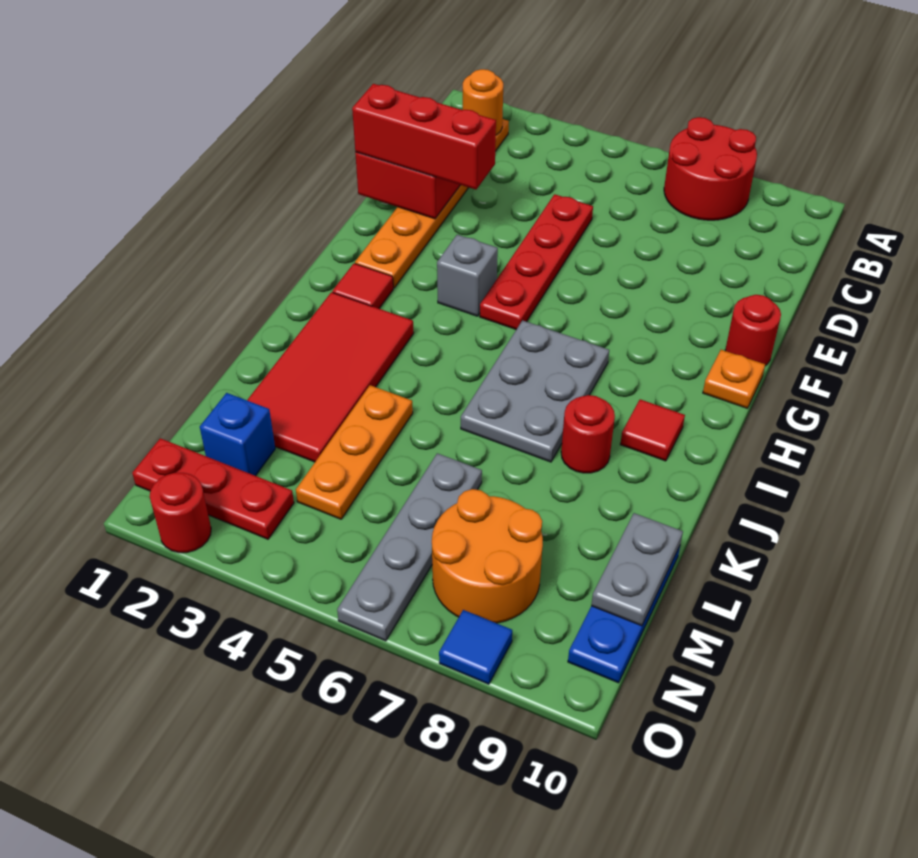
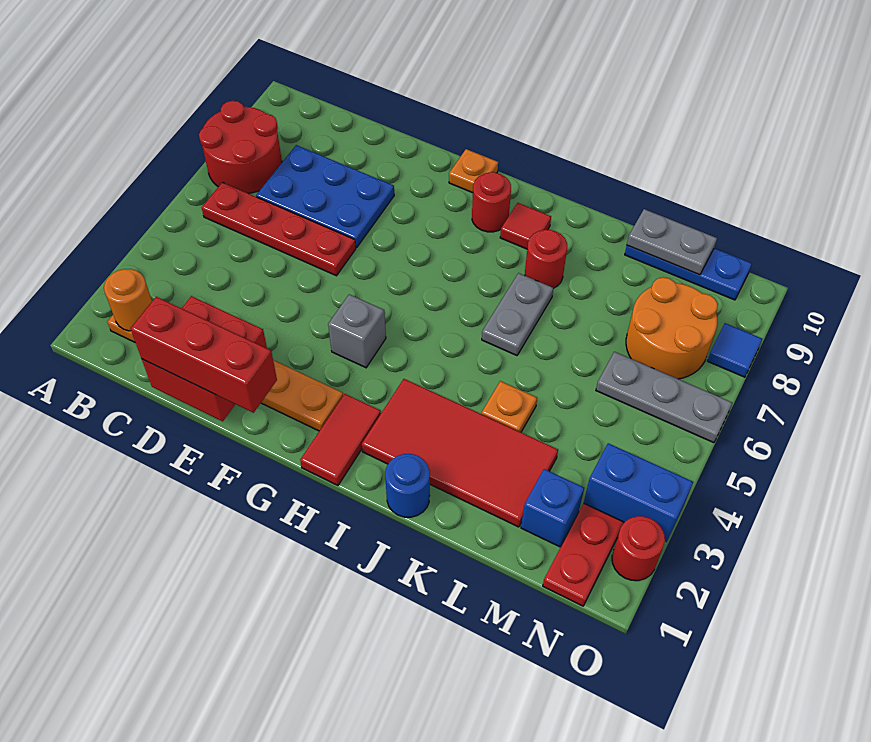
none -> blue plate C7:E8 level 1
red plate D5:G5 level 1 -> red plate B6:E6 level 1
red brick E1:E3 level 3 -> red brick D1:F1 level 3
red round brick F10 level 1 -> red round brick H9 level 1
red tile H2 level 1 -> red tile H1:H2 level 1
grey plate H6:J7 level 1 -> grey plate J6:J7 level 1
none -> blue round brick J1 level 1
orange plate K4:M4 level 1 -> orange plate K4 level 1
grey plate L6:O6 level 1 -> grey plate M6:O6 level 1
none -> blue brick N3:O3 level 2

